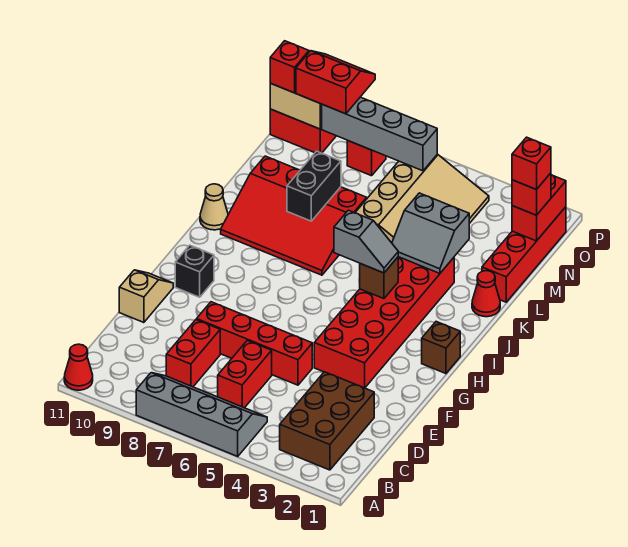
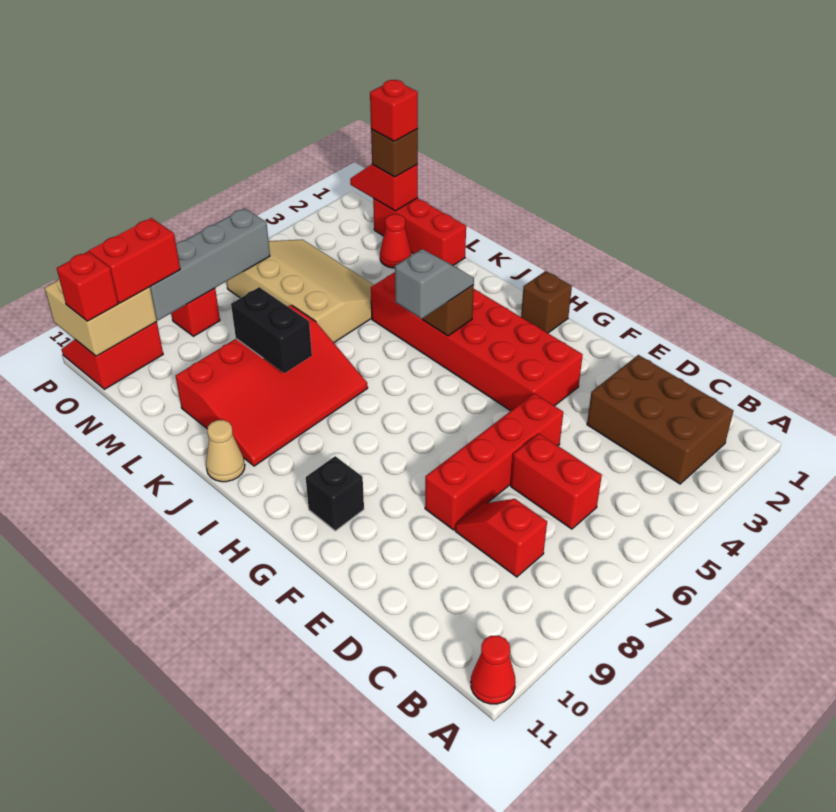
grey slope A5:B8 level 1 top A -> none
red brick C8:D8 level 1 -> red slope C8:D8 level 1 top C
tan slope E11:F11 level 1 top E -> none
red cone K1 level 1 -> red cone M2 level 1
grey slope K3:L4 level 2 top L -> none
red brick L1:O1 level 1 -> red brick L1:N1 level 1
red brick N1:O1 level 2 -> red slope N1:O1 level 2 top N
red brick N1 level 3 -> brown brick N1 level 3

